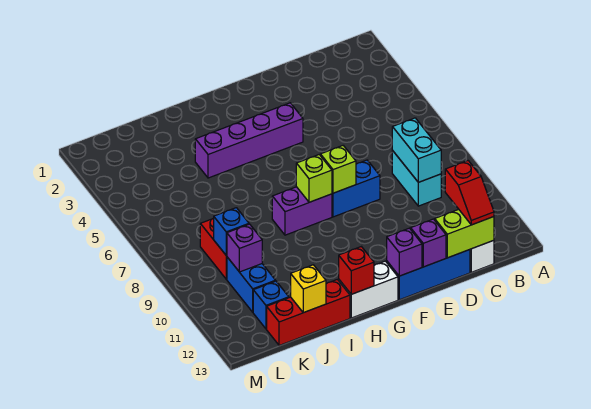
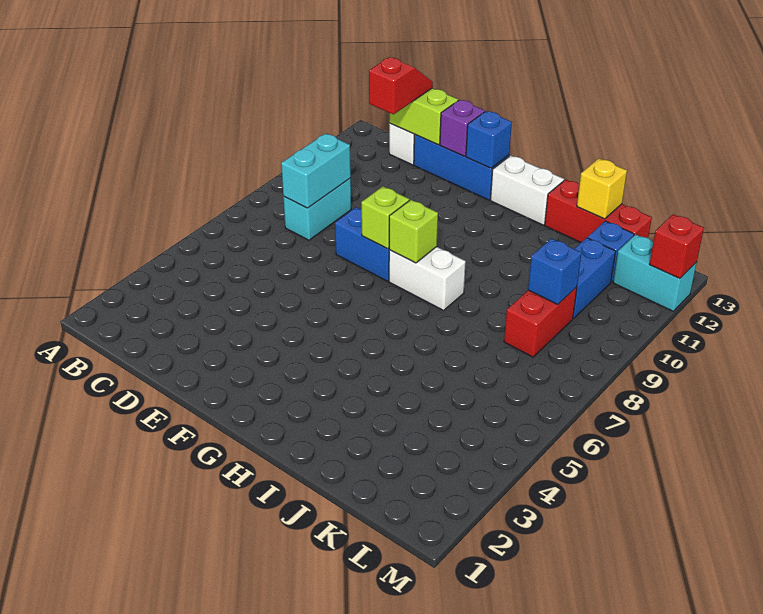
purple brick F4:I4 level 1 -> none
purple brick F13 level 2 -> blue brick F13 level 2
purple brick G8:H8 level 1 -> white brick G8:H8 level 1
red brick H13 level 2 -> red brick M12 level 2
purple brick K10 level 2 -> none
none -> cyan brick L12:M12 level 1

